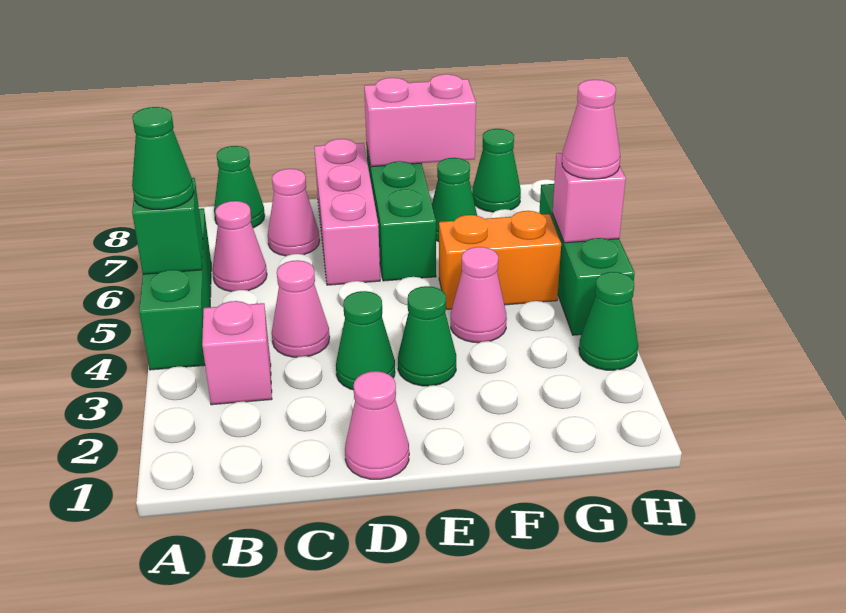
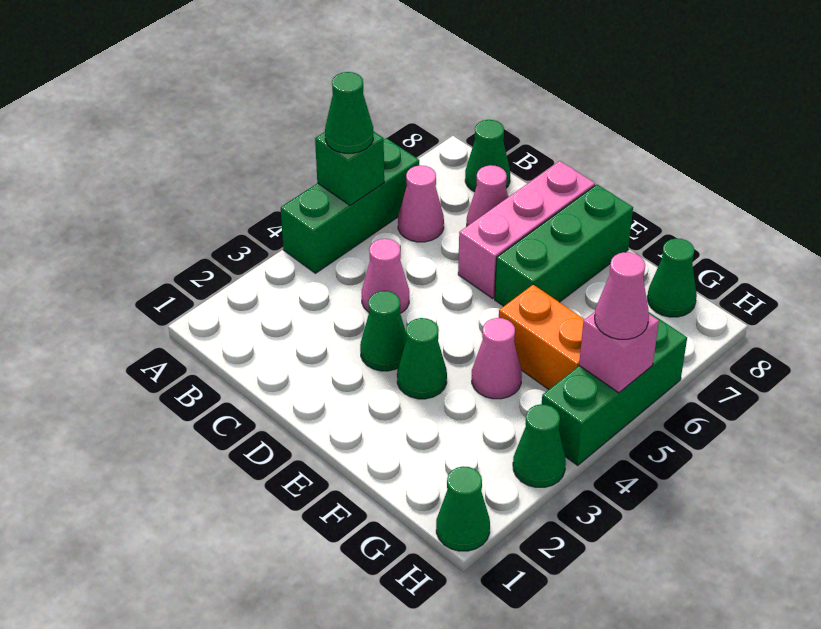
pink brick B3 level 1 -> none
pink cone D1 level 1 -> none
pink brick E8:F8 level 2 -> none
green cone F7 level 1 -> green cone H1 level 1

